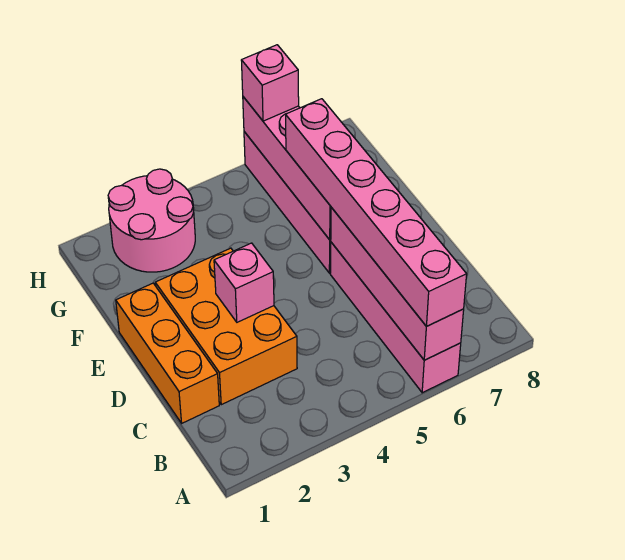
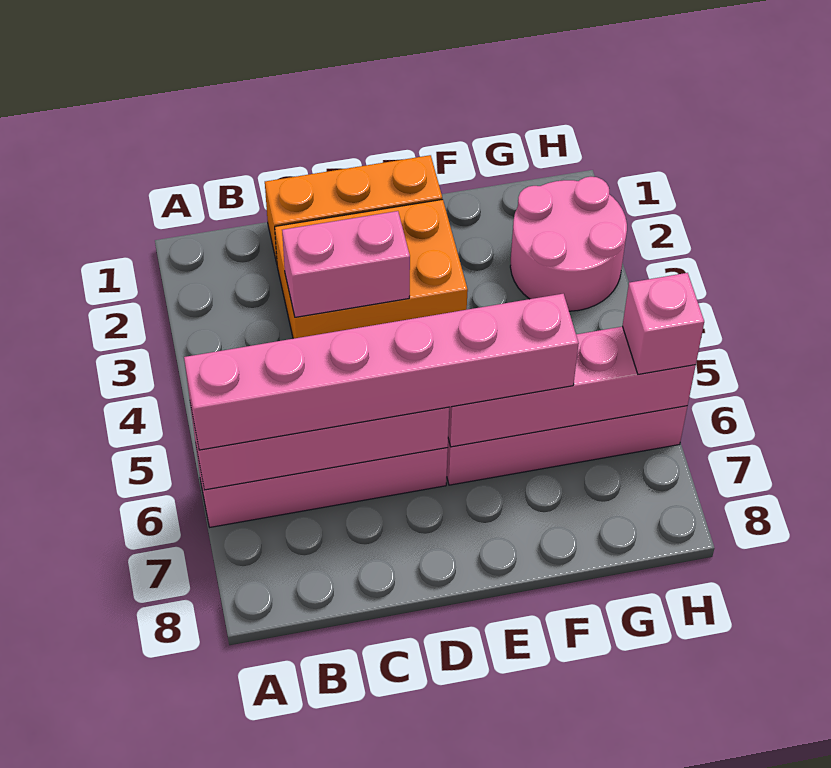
pink brick D3 level 2 -> pink brick C3:D3 level 2

